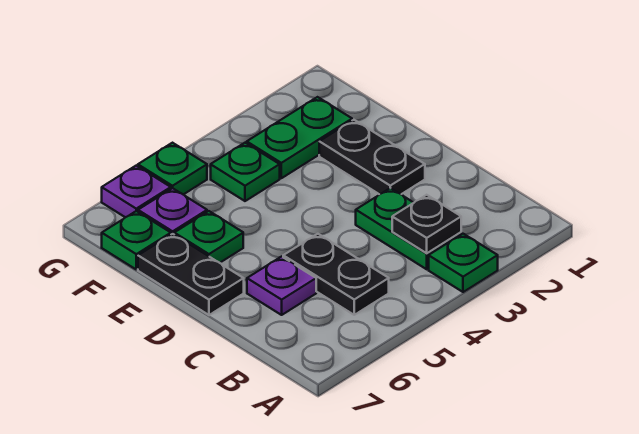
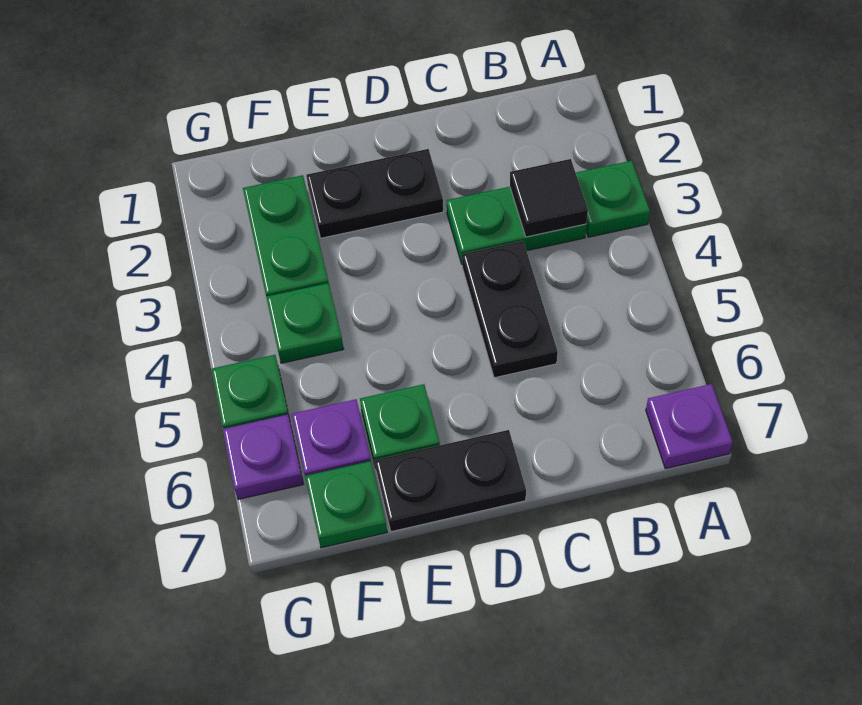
black plate B3 level 2 -> black tile B3 level 2
black plate B5:C5 level 1 -> black plate C4:C5 level 1
purple plate C6 level 1 -> purple plate A7 level 1

